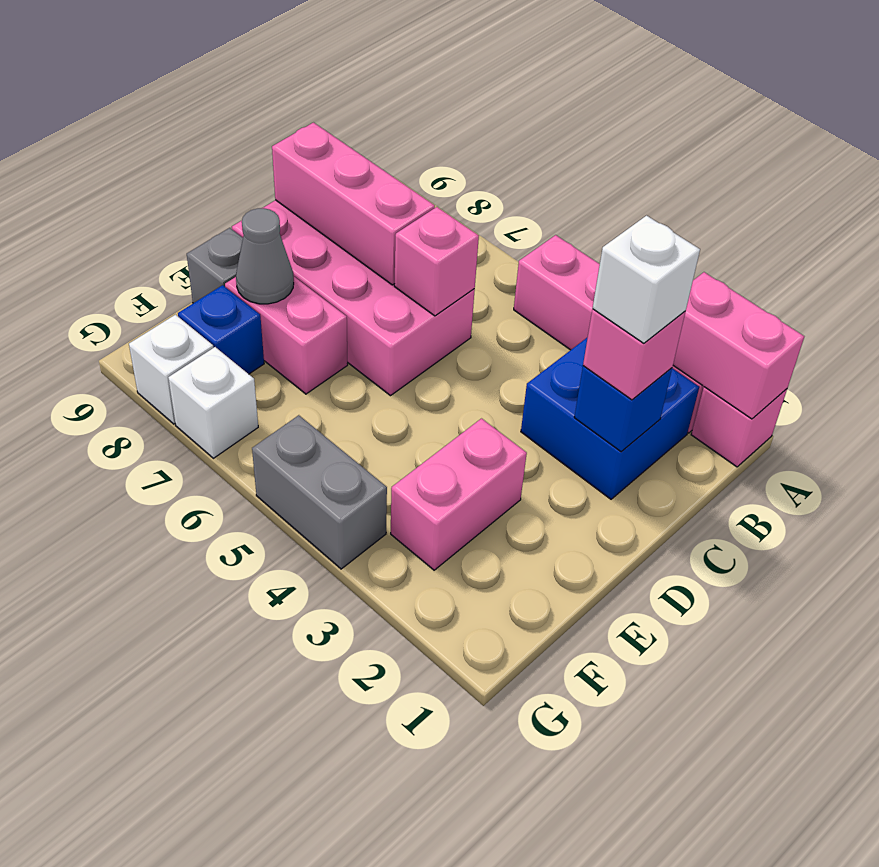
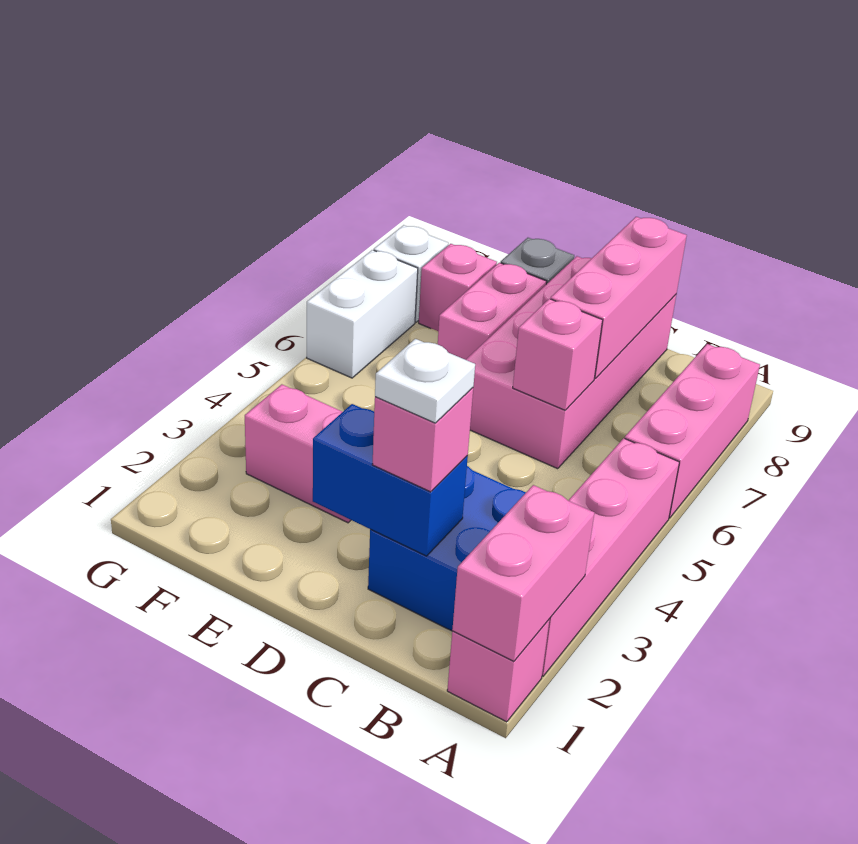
none -> pink brick A6:A8 level 1
blue brick C2 level 2 -> blue brick C2:D2 level 2
white brick C2 level 4 -> white plate C2 level 4
grey cone E8 level 2 -> none
blue brick F8 level 1 -> pink brick F8 level 1
grey brick G4:G5 level 1 -> none
white brick G7 level 1 -> white brick G6:G7 level 1

